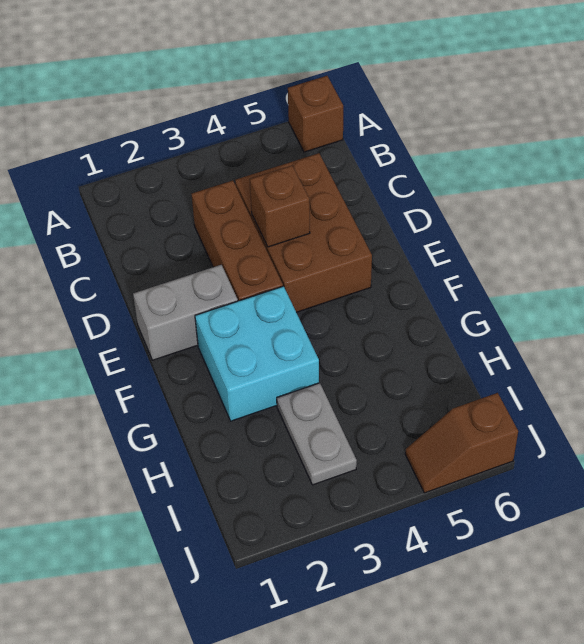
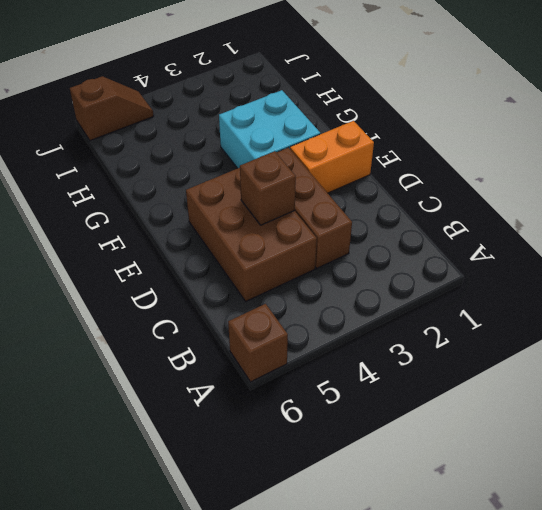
grey brick E1:E2 level 1 -> orange brick E1:E2 level 1
grey plate H3:I3 level 1 -> none

